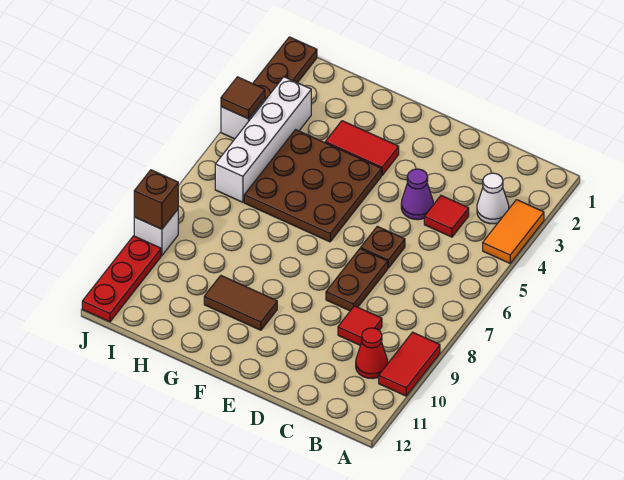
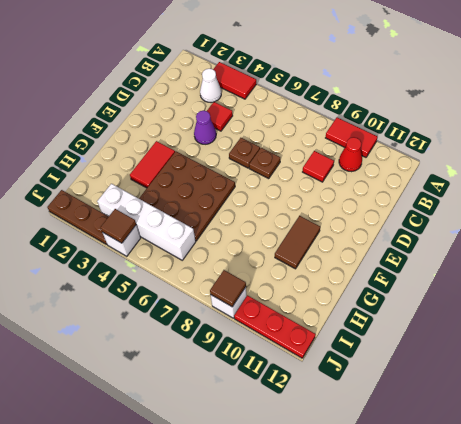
orange tile A3:A4 level 1 -> red tile A3:A4 level 1
brown plate D7:D8 level 1 -> brown plate D7 level 1
brown brick J9 level 2 -> brown tile J9 level 2

